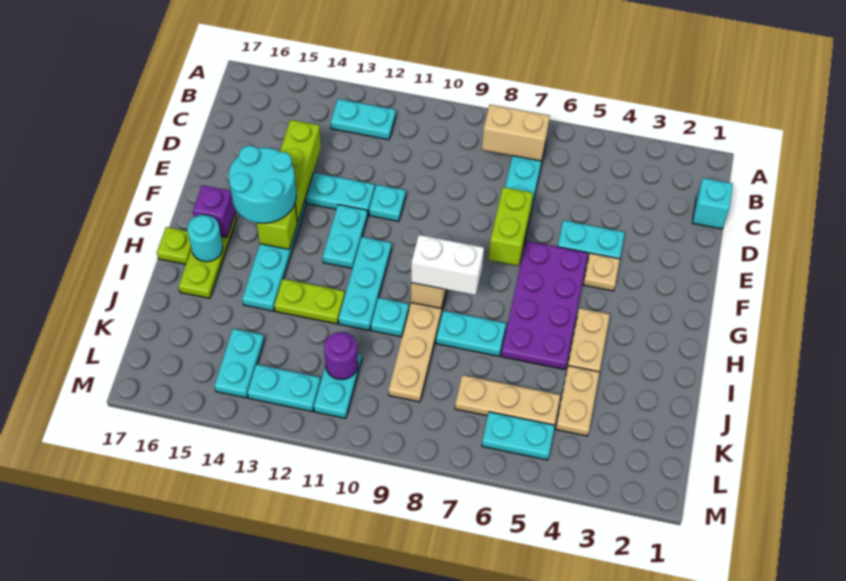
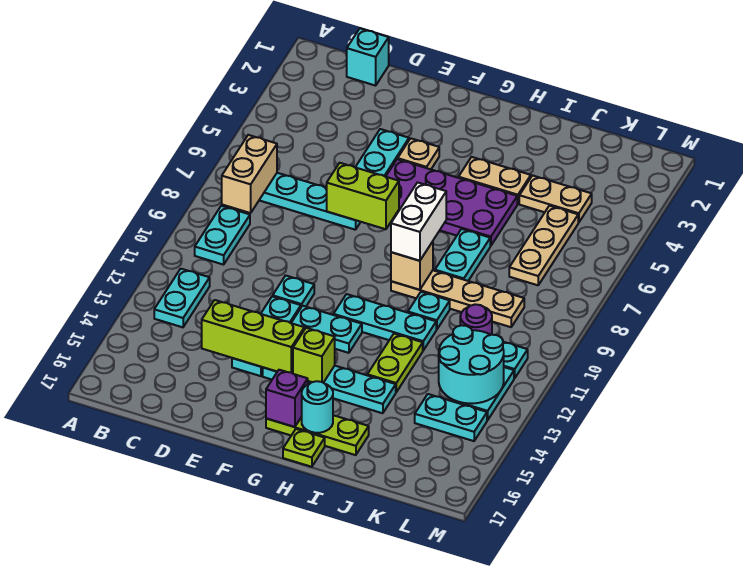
cyan round brick F14:G15 level 3 -> cyan round brick K12:L13 level 2
cyan plate L5:L6 level 1 -> cyan plate B9:B10 level 1

